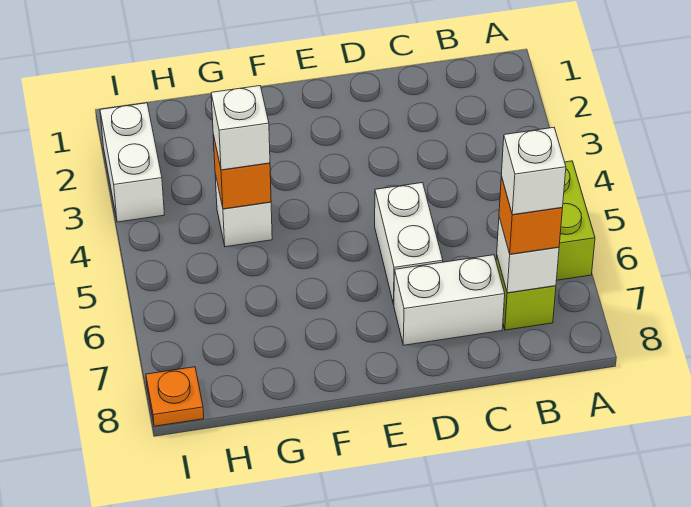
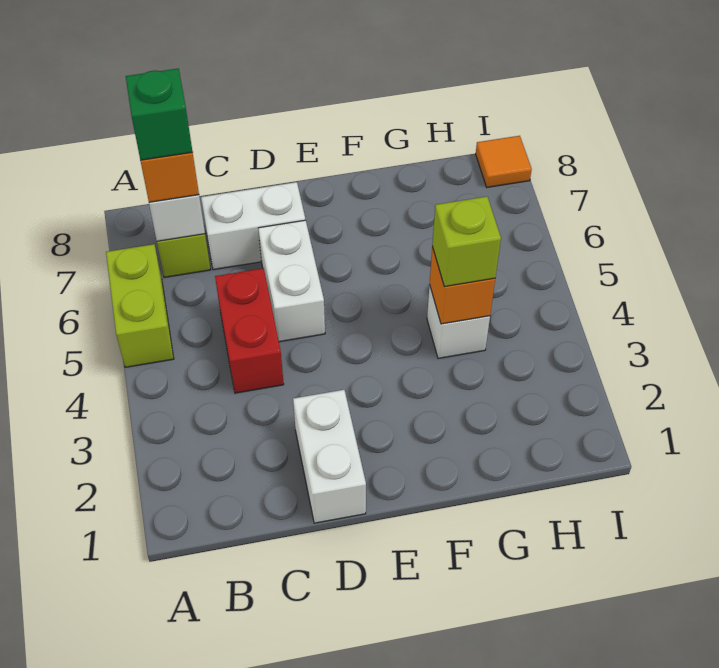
white brick B7 level 4 -> green brick B7 level 4
none -> red brick C4:C5 level 1
white brick G4 level 3 -> lime brick G4 level 3
white brick I2:I3 level 1 -> white brick D1:D2 level 1
orange plate I8 level 1 -> orange tile I8 level 1

